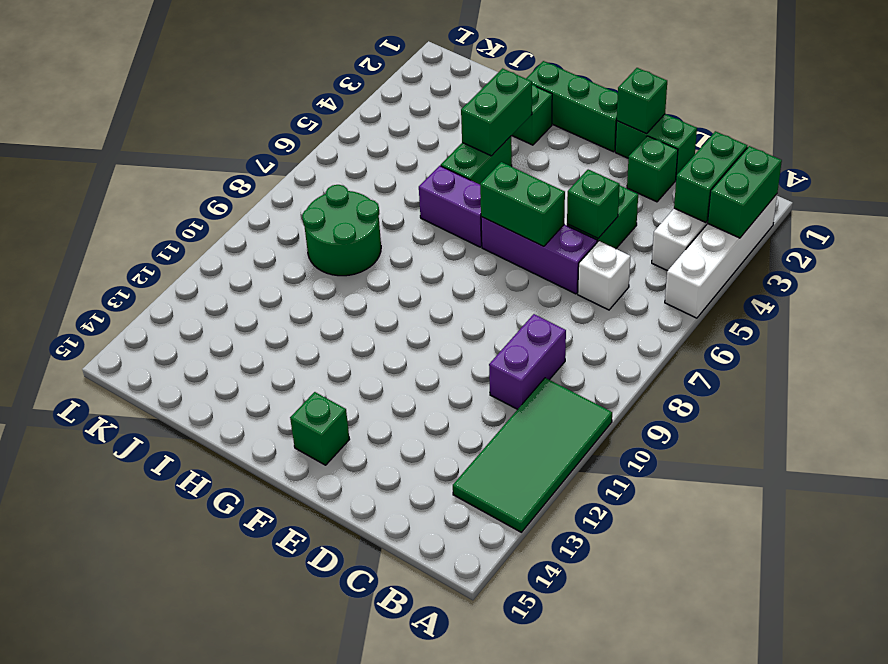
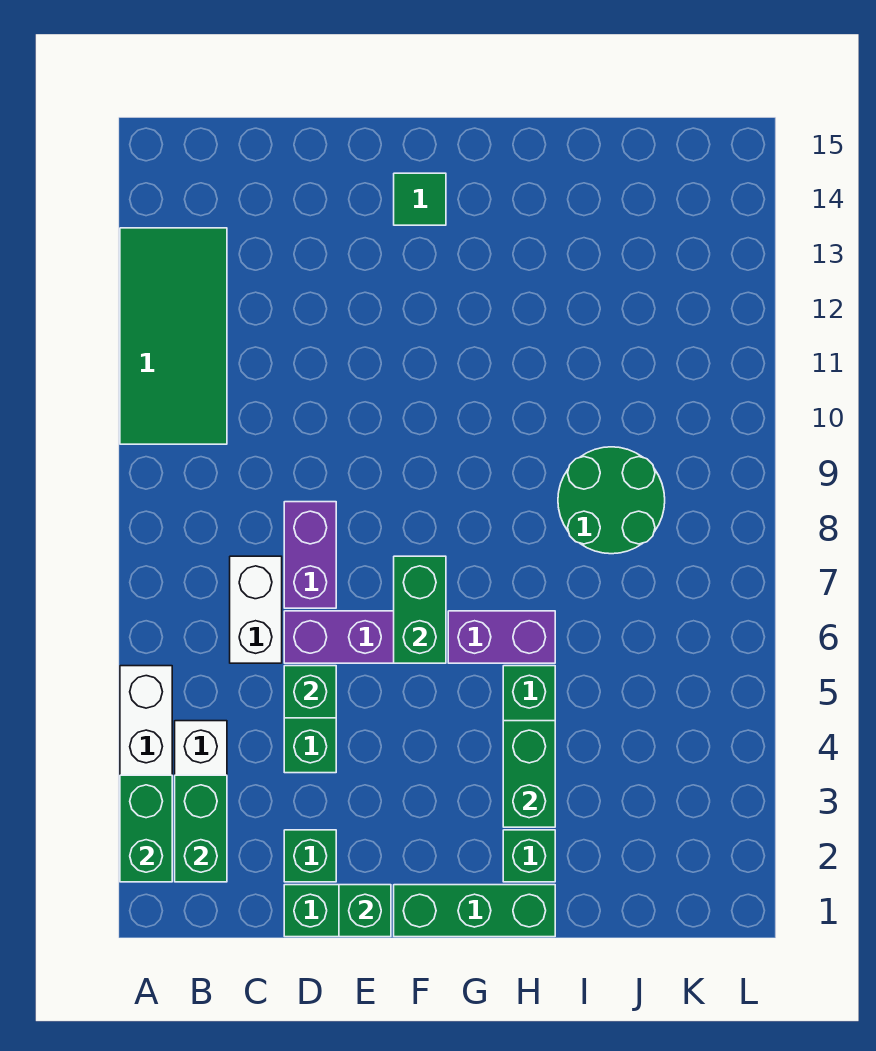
white brick C6 level 1 -> white brick C6:C7 level 1
purple brick C9:C10 level 1 -> purple brick D7:D8 level 1
green brick E6:F6 level 2 -> green brick F6:F7 level 2
green brick F14 level 1 -> green tile F14 level 1

